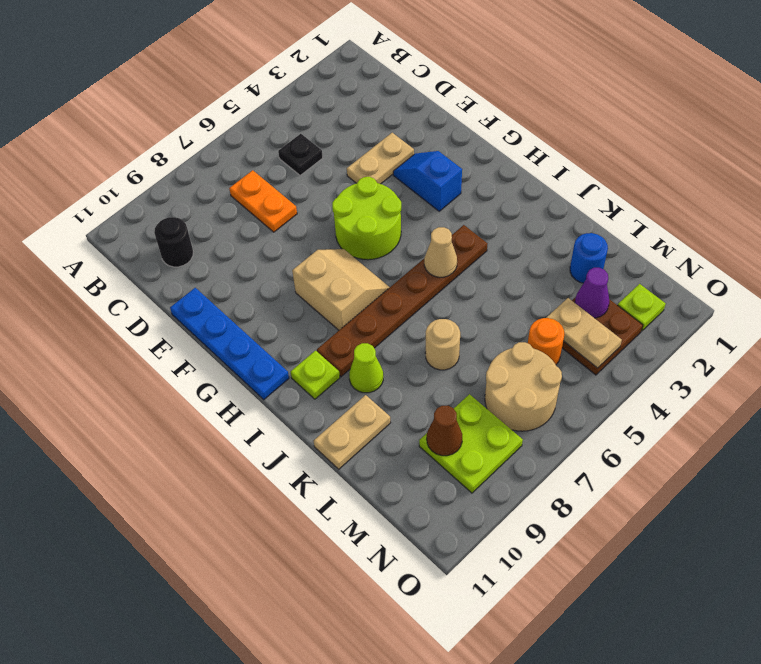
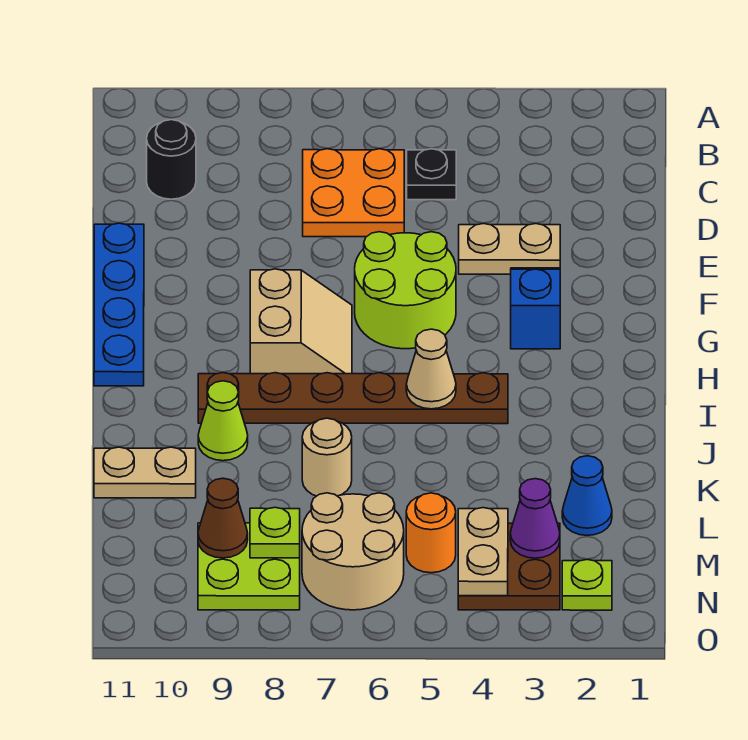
orange plate C7:D7 level 1 -> orange plate C6:D7 level 1
lime plate I10 level 1 -> lime plate M8 level 2
blue round brick L2 level 1 -> blue cone L2 level 1

